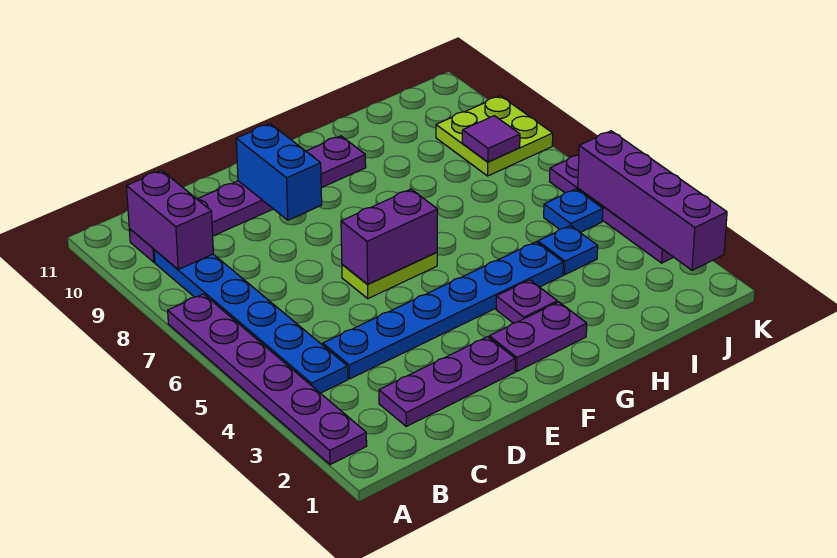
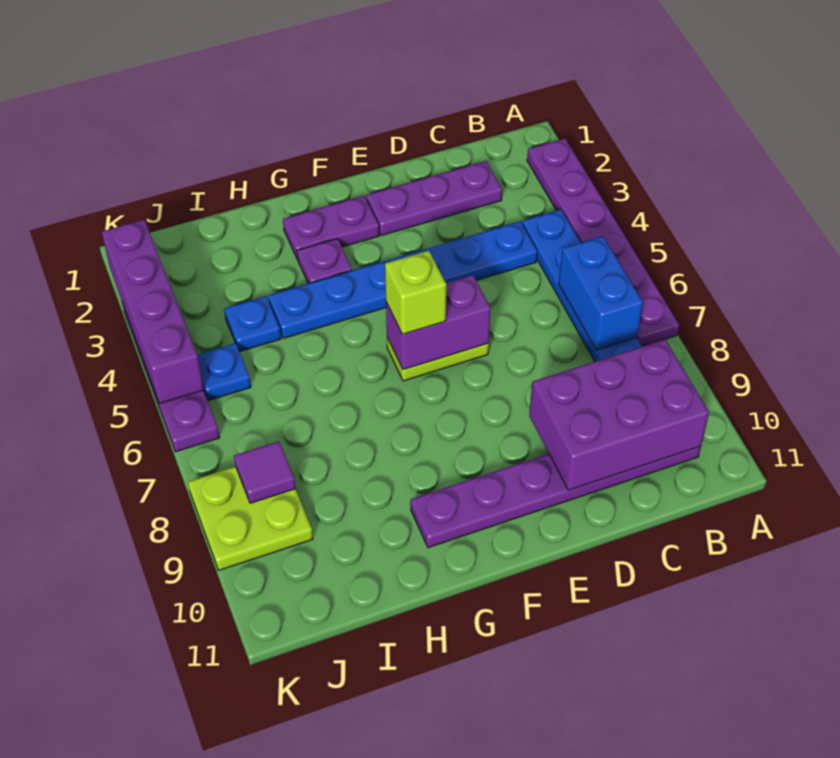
purple brick B9:B10 level 2 -> purple brick B9:D10 level 2
blue brick E9:E10 level 2 -> blue brick B6:B7 level 2
none -> lime brick F6 level 3

